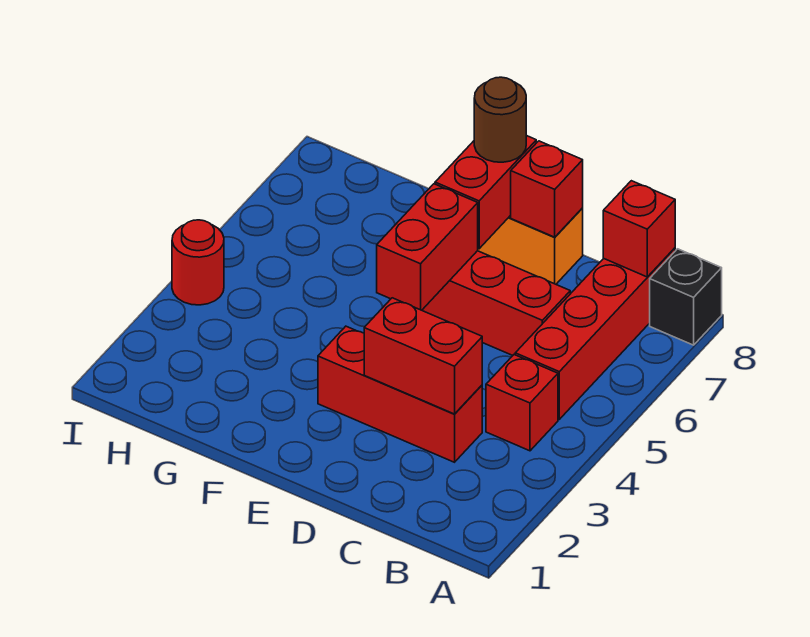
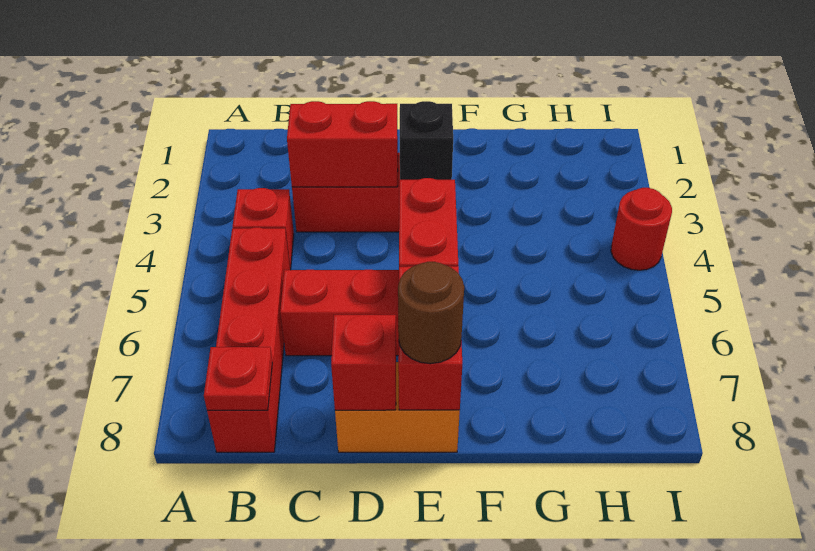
black brick A8 level 1 -> black brick E3 level 2
red brick B8 level 2 -> red plate B8 level 2

